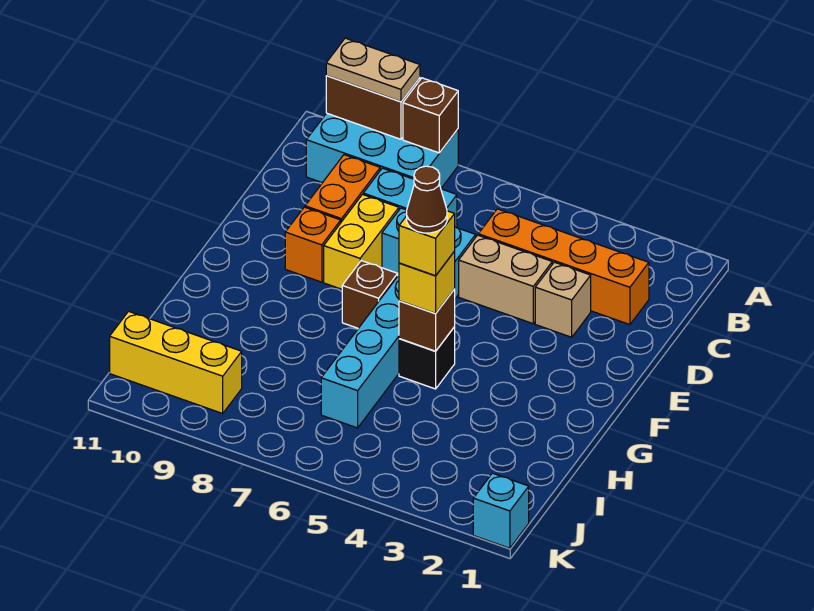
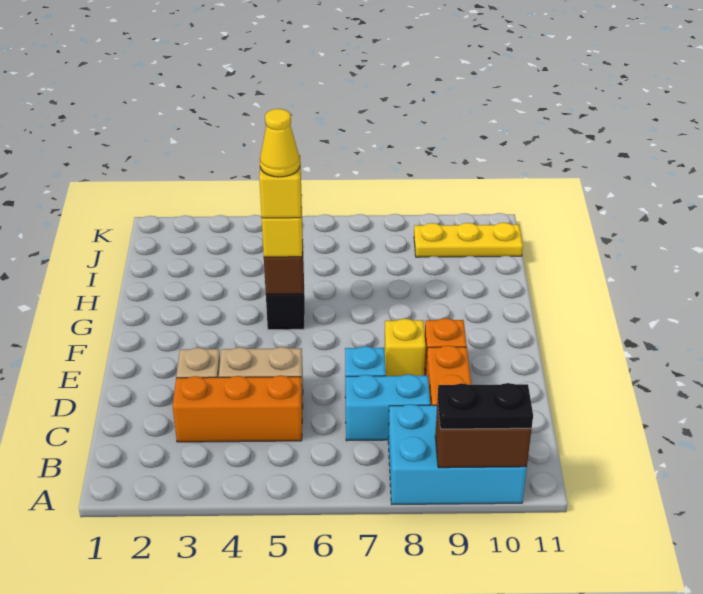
brown brick A8 level 2 -> none
tan plate A9:A10 level 3 -> black plate A9:A10 level 3
orange brick C2:C5 level 1 -> orange brick C3:C5 level 1
cyan brick D6:I6 level 1 -> none
yellow brick D8:E8 level 1 -> yellow brick E8 level 1
brown brick F7 level 1 -> none
brown cone G5 level 5 -> yellow cone G5 level 5
yellow brick J9:J11 level 1 -> yellow plate J9:J11 level 1
cyan brick K1 level 1 -> none

